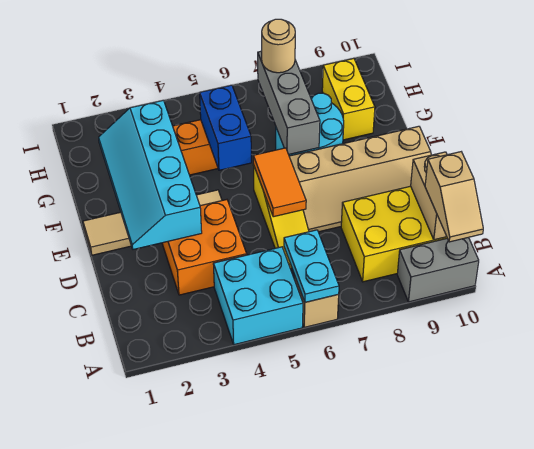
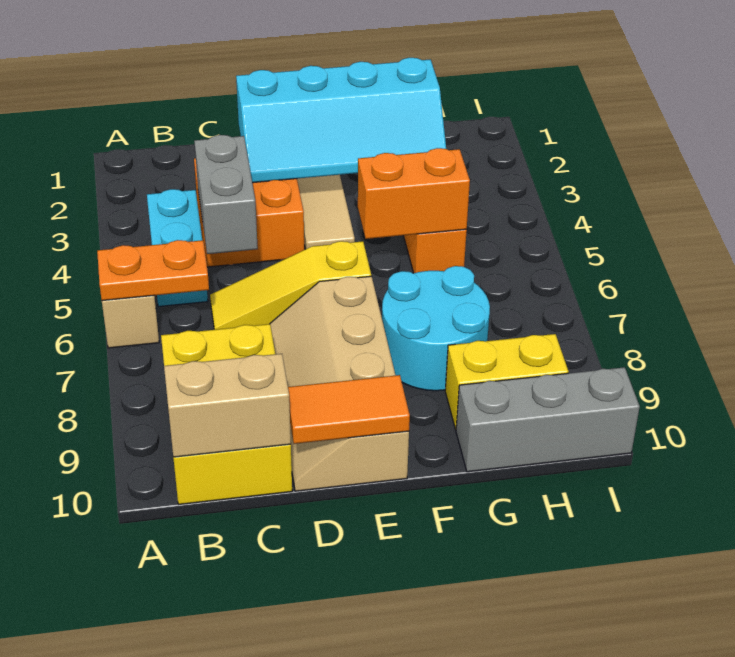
cyan brick A4:B5 level 1 -> cyan brick B4:B5 level 1
cyan plate A6:B6 level 2 -> orange plate A6:B6 level 2
grey brick A9:A10 level 1 -> grey brick C4:C5 level 2
tan slope A10:B10 level 3 top B -> none
cyan slope D2:G3 level 2 top 3 -> cyan slope D2:G3 level 2 top 2
orange tile D6:E6 level 2 -> orange tile D10:E10 level 2
blue brick F5:G5 level 2 -> orange brick F5:G5 level 2
grey brick F7:H7 level 2 -> grey brick G10:I10 level 1
tan round brick H7 level 3 -> none

